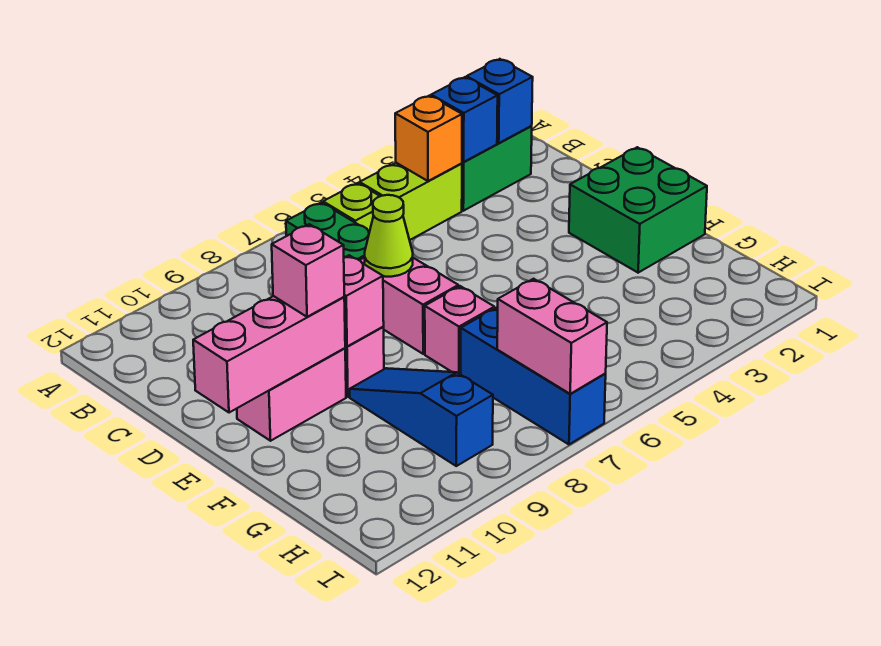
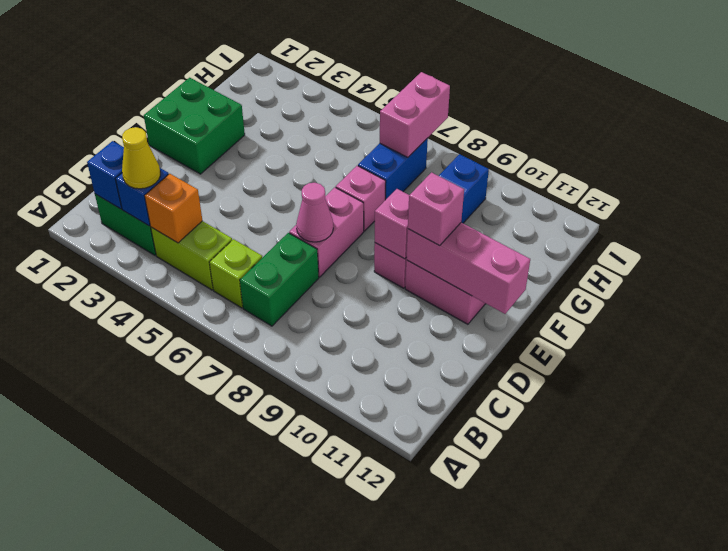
none -> yellow cone B3 level 3
lime cone D7 level 2 -> pink cone D7 level 2
blue brick G7:I7 level 1 -> blue brick G7:H7 level 1

